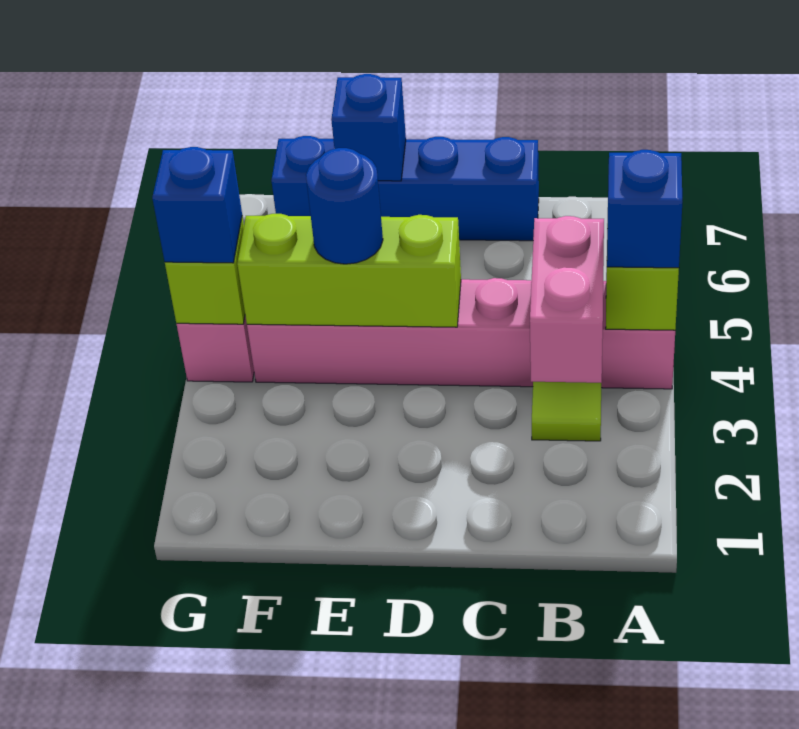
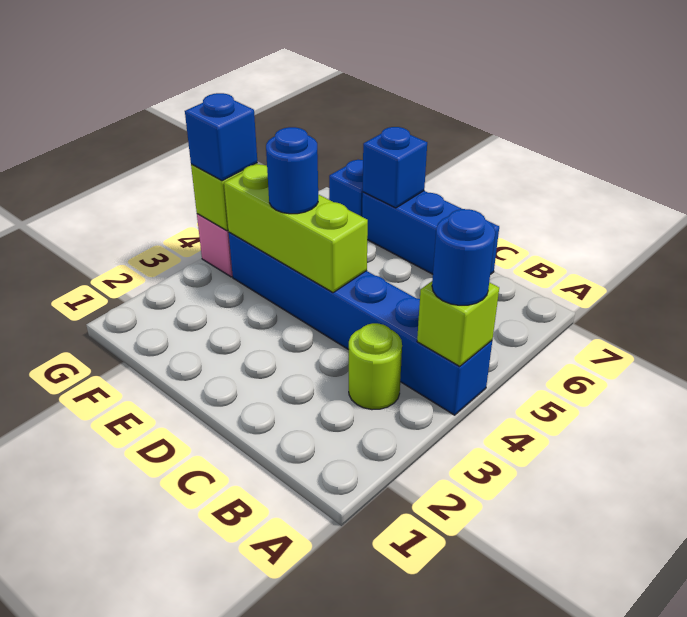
pink brick A4:F4 level 1 -> blue brick A4:F4 level 1
blue brick A4 level 3 -> blue round brick A4 level 3
lime tile B3 level 1 -> lime round brick B3 level 1
pink brick B3:B4 level 2 -> none

